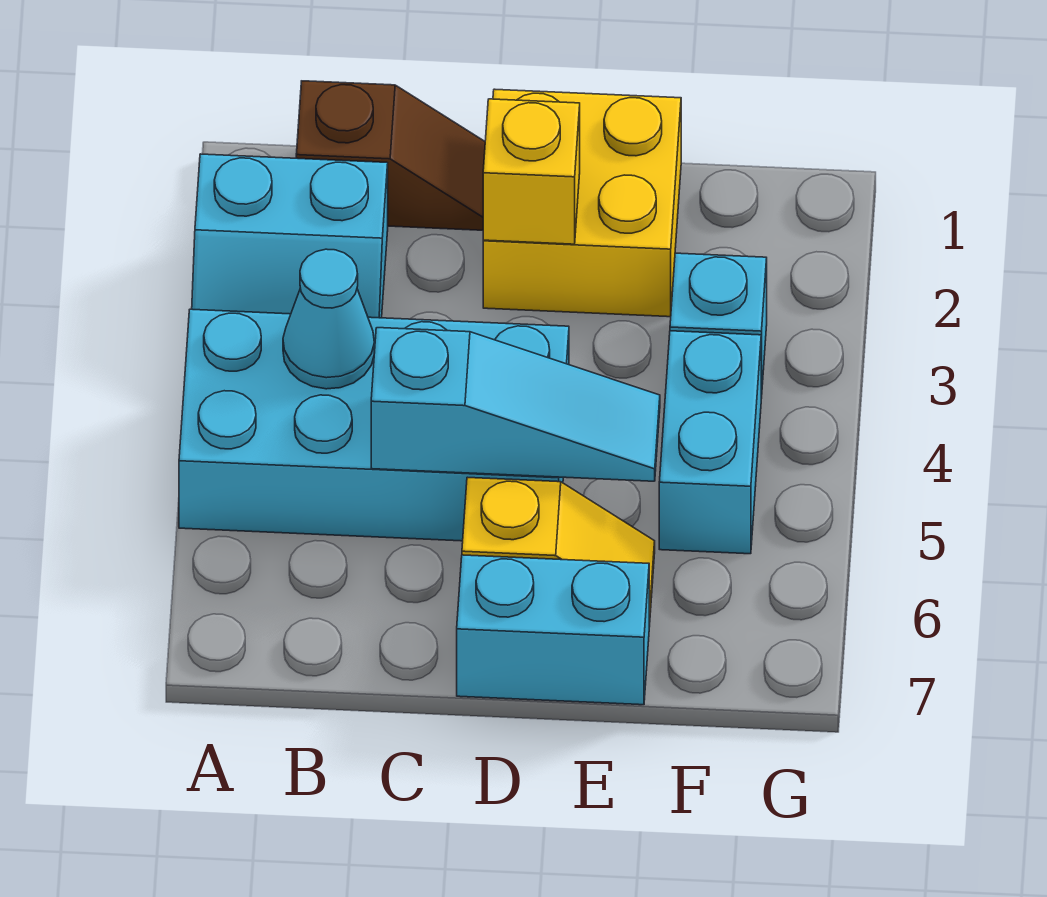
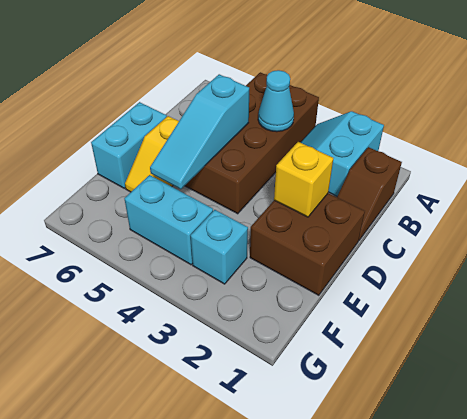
cyan brick A4:D5 level 1 -> brown brick A4:D5 level 1
yellow brick D1:E2 level 1 -> brown brick D1:E2 level 1

